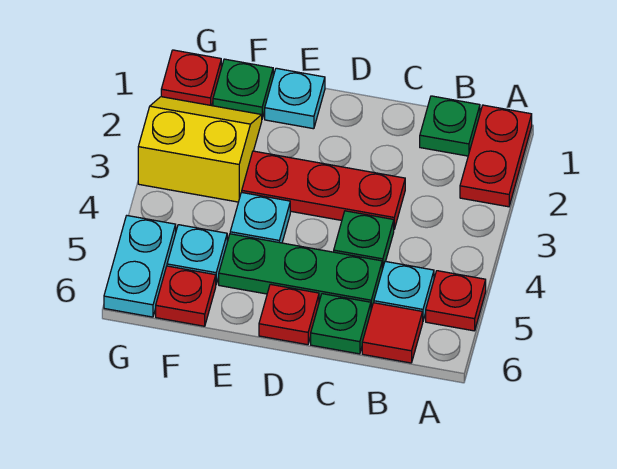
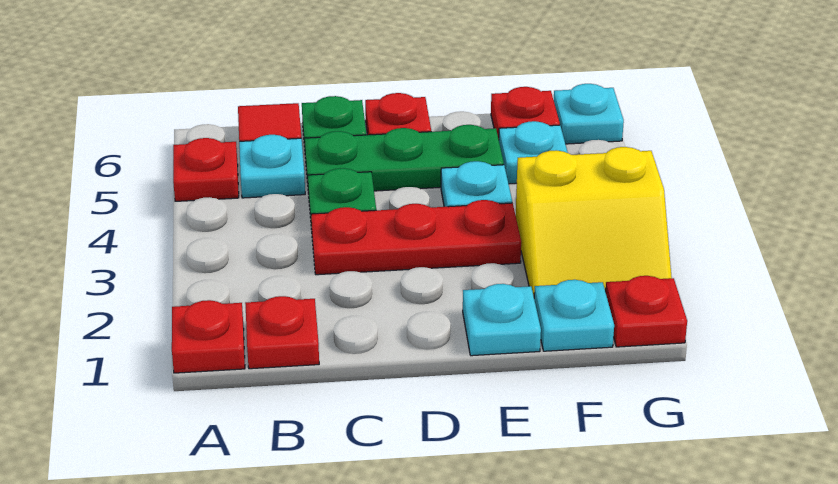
red plate A1:A2 level 1 -> red plate A1 level 1
green plate B1 level 1 -> red plate B1 level 1
green plate F1 level 1 -> cyan plate F1 level 1
cyan plate G5:G6 level 1 -> cyan plate G6 level 1

